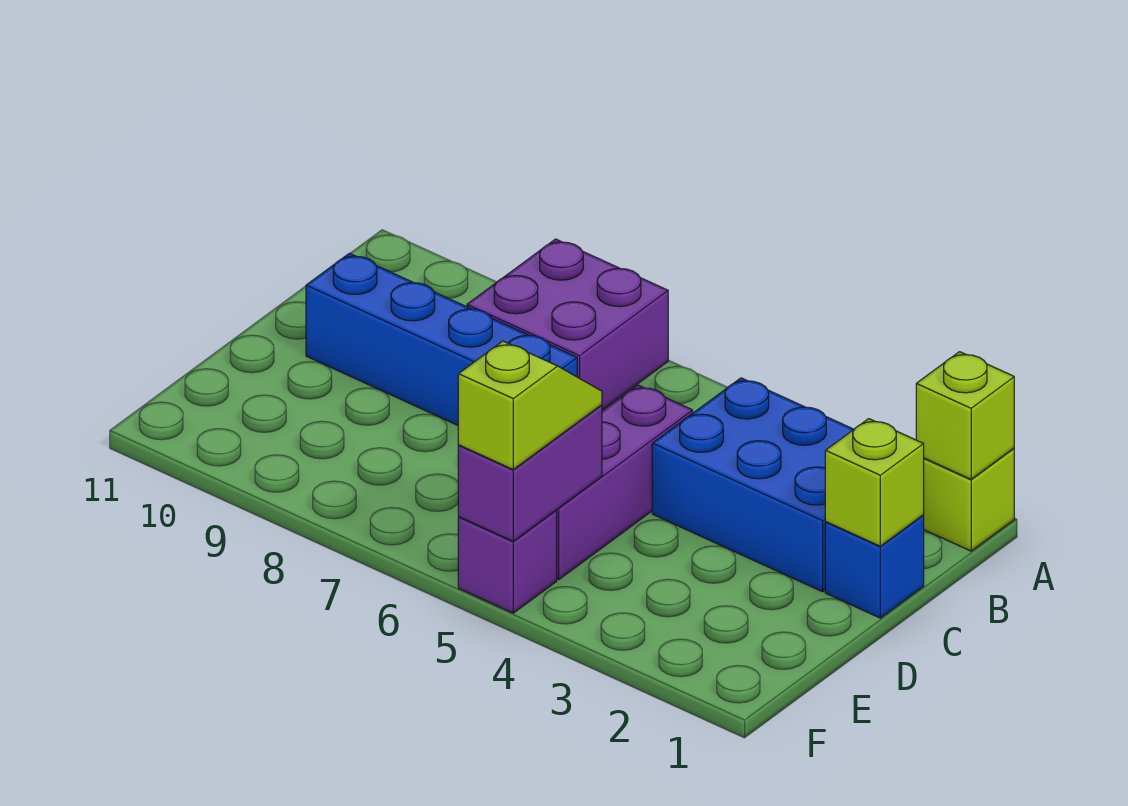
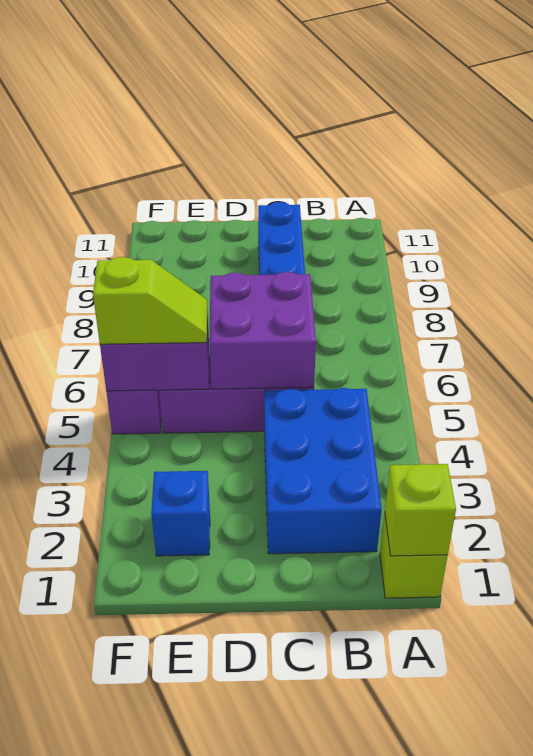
purple brick A7:B8 level 1 -> purple brick C5:D6 level 2
blue brick C1 level 1 -> blue brick E2 level 1
lime brick C1 level 2 -> none

